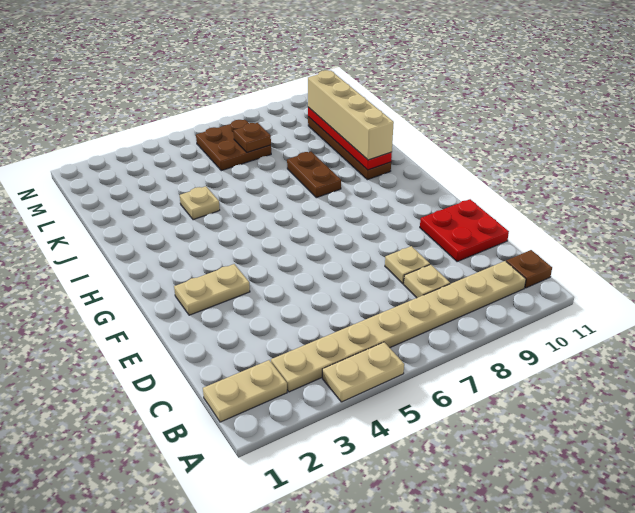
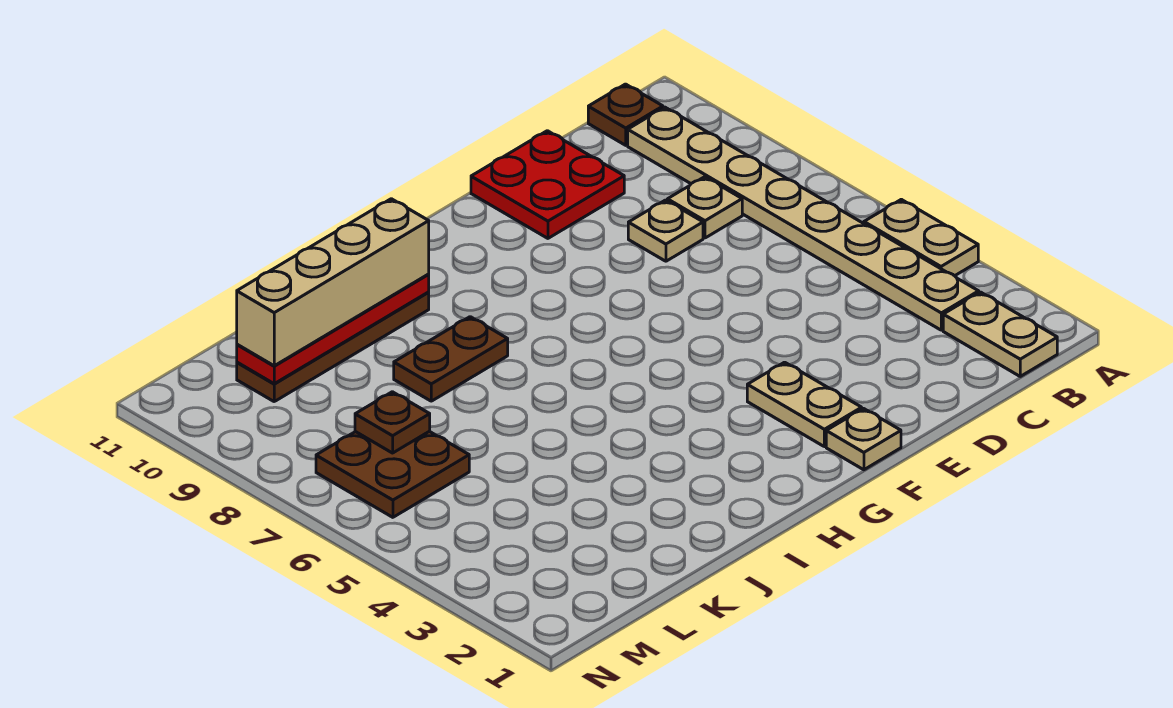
tan plate J4 level 1 -> tan plate F1 level 1

